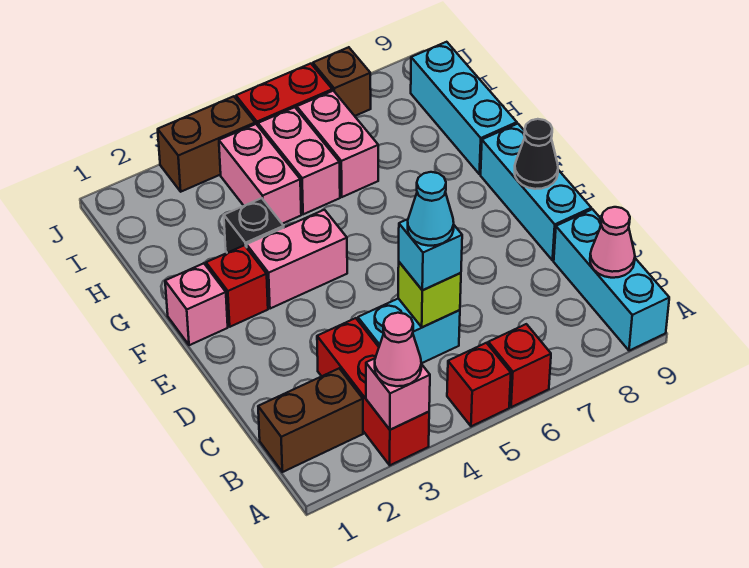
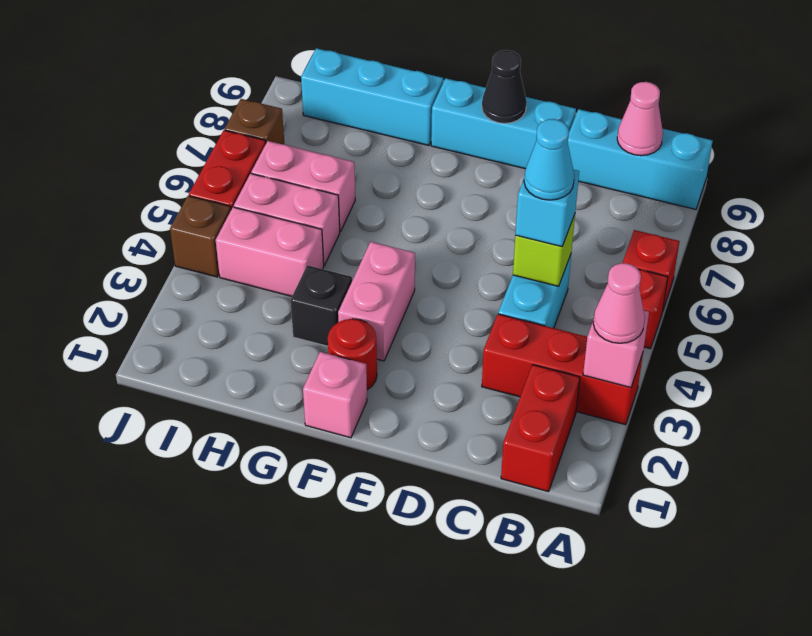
brown brick B1:B2 level 1 -> red brick B1:B2 level 1
red brick F2 level 1 -> red round brick F2 level 1
brown brick J3:J4 level 1 -> brown brick J4 level 1

